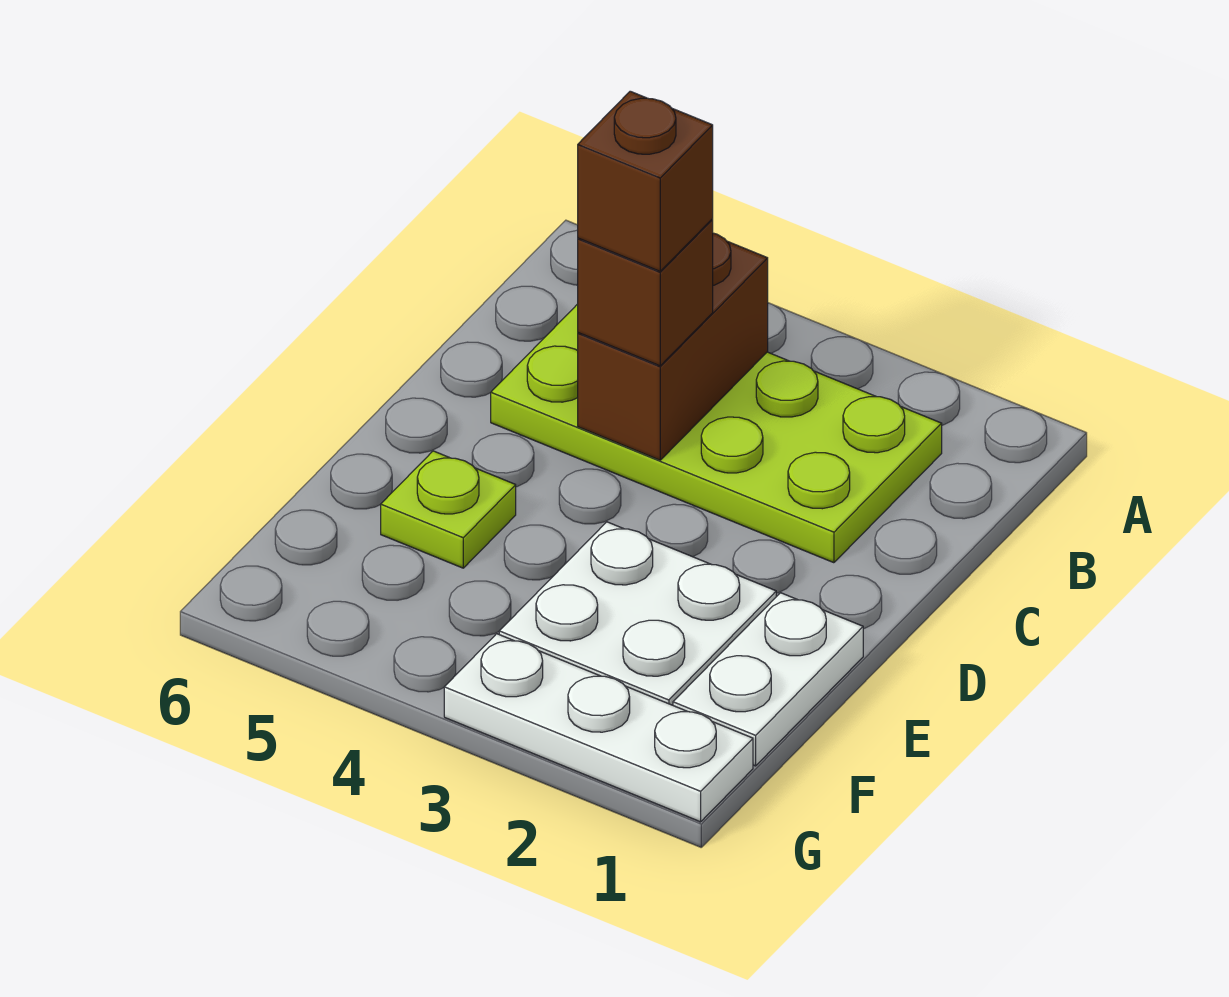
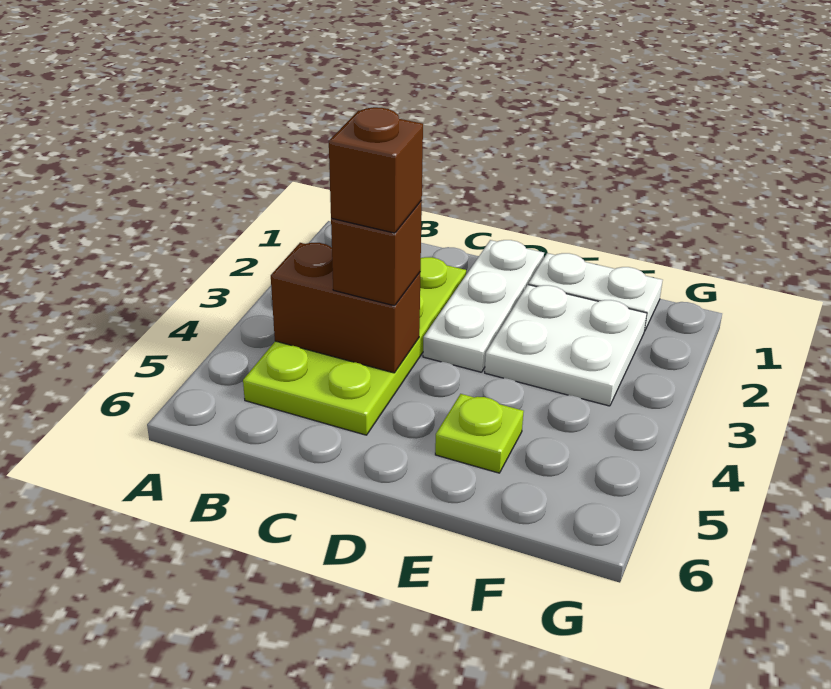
white plate G1:G3 level 1 -> white plate D1:D3 level 1

